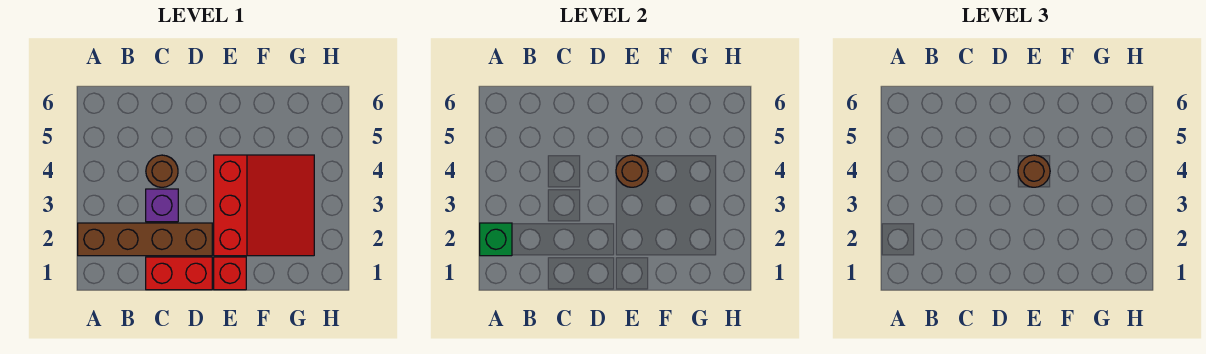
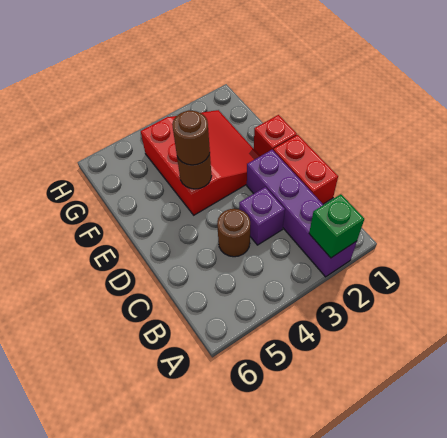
brown brick A2:D2 level 1 -> purple brick A2:D2 level 1
red slope E2:G4 level 1 top E -> red slope E2:G4 level 1 top 4

